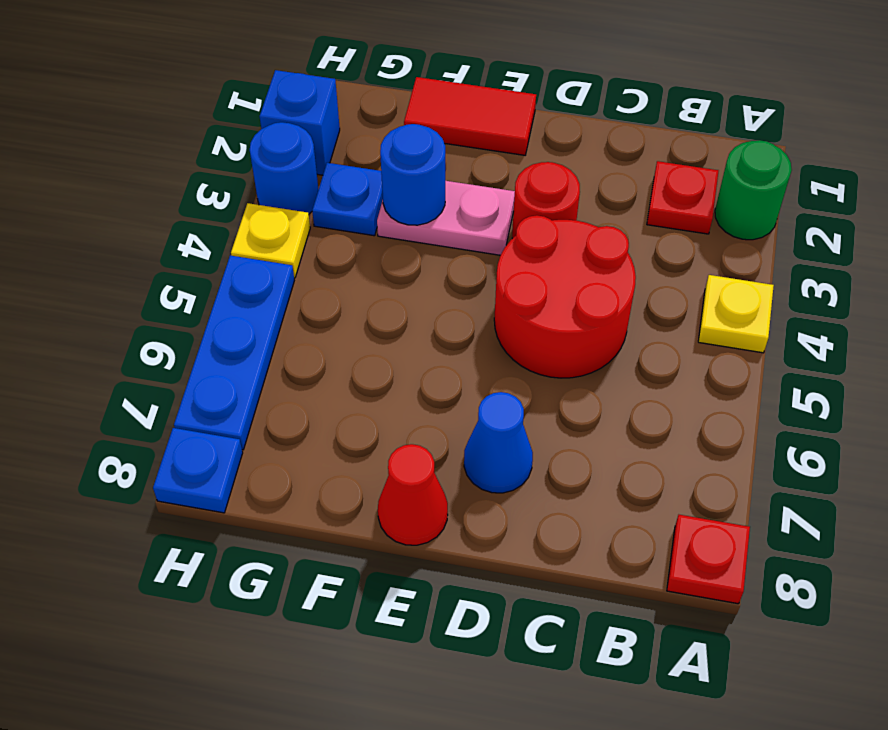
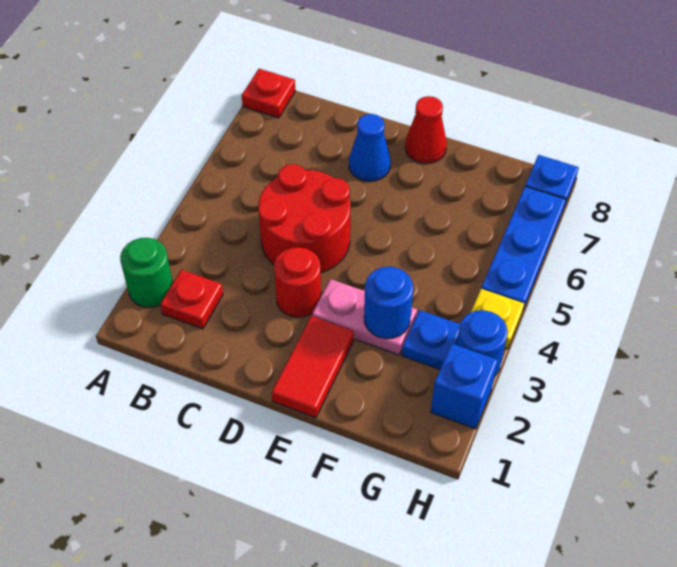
yellow plate A4 level 1 -> none
red tile E1:F1 level 1 -> red tile E1:E2 level 1

